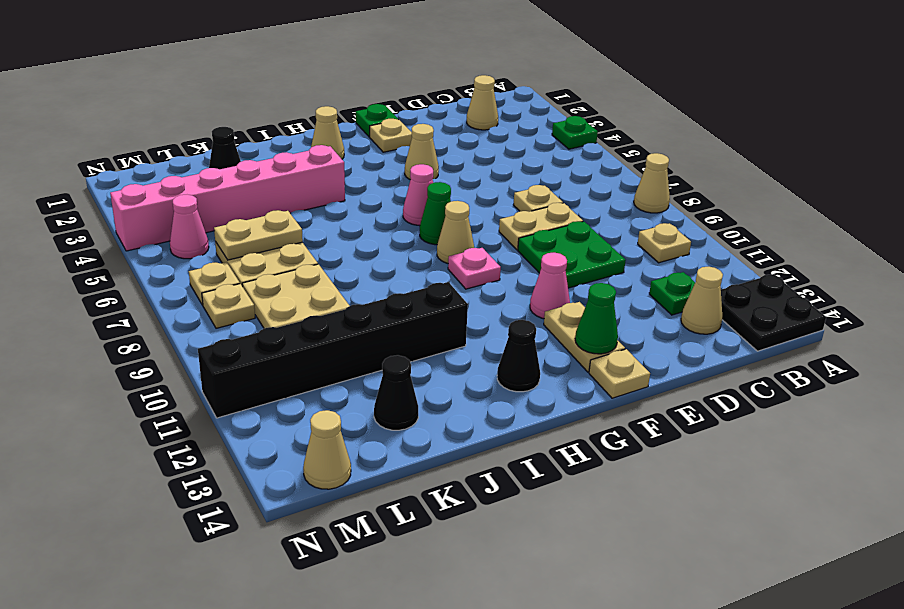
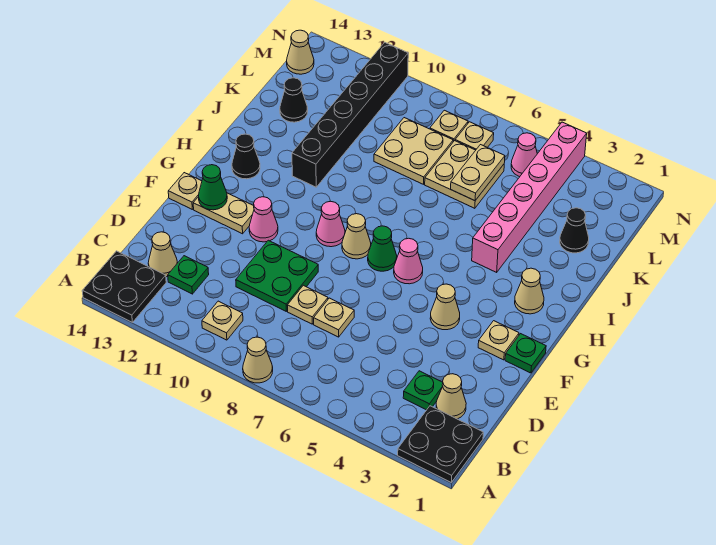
none -> black plate A1:B2 level 1
green plate A4 level 1 -> green plate C3 level 1
tan plate D8:E8 level 1 -> tan plate D8 level 1
pink plate G9 level 1 -> pink cone G9 level 1

